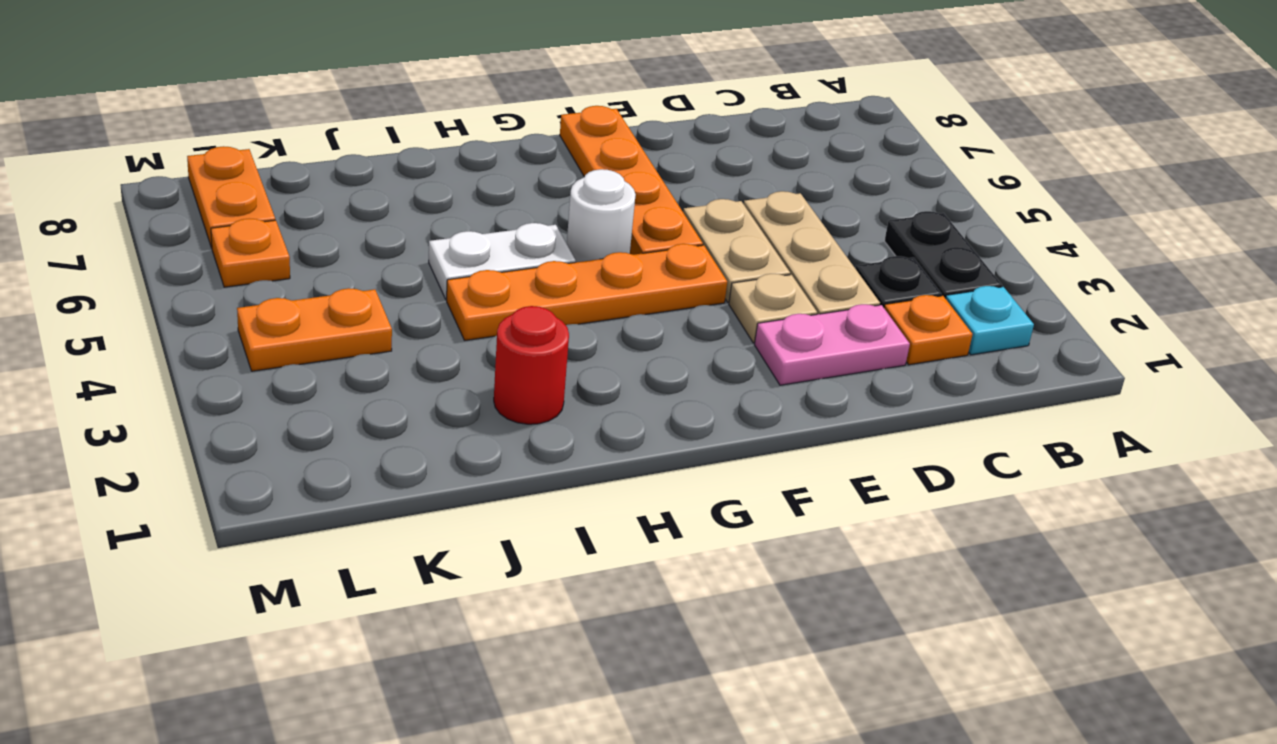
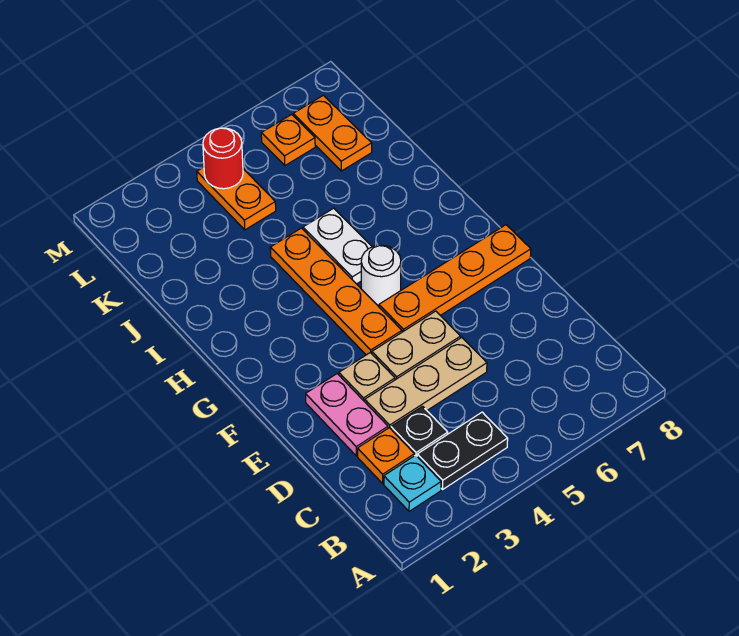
red round brick I2 level 1 -> red round brick L4 level 2
orange plate L7:L8 level 1 -> orange plate K7:L7 level 1

